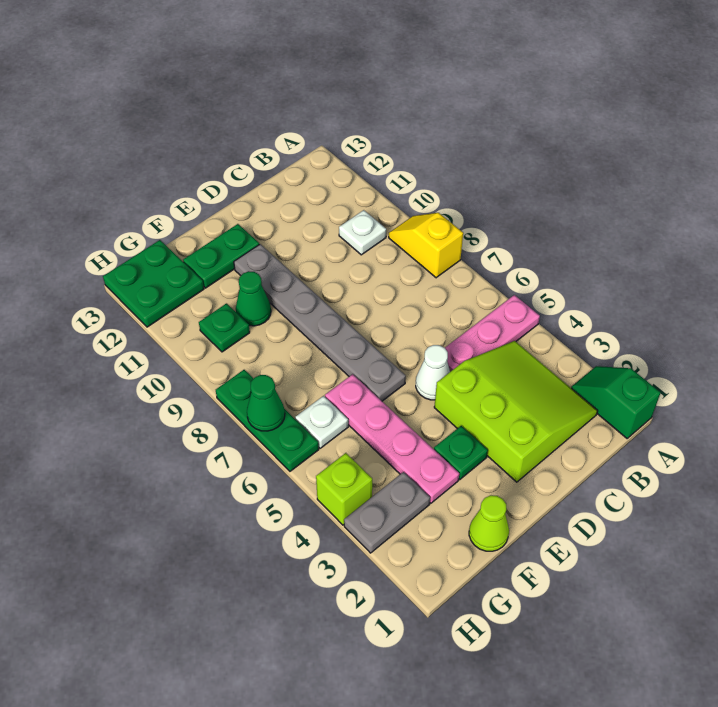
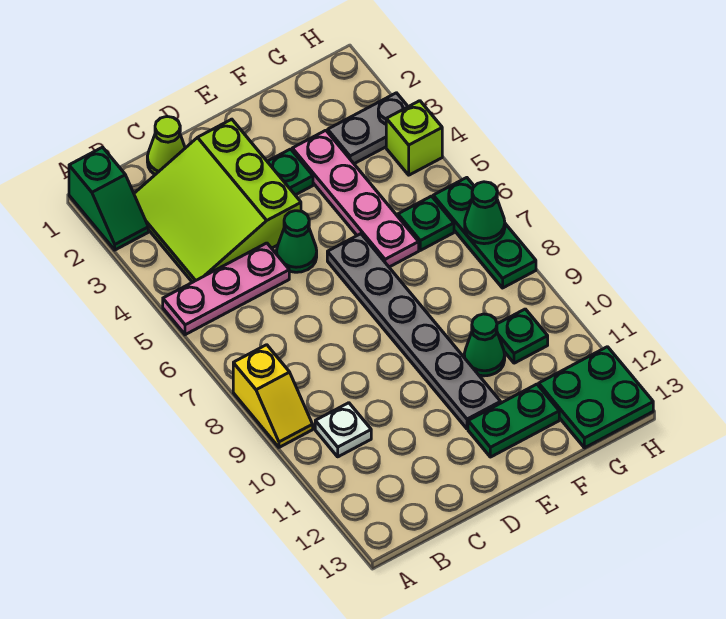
white cone D5 level 1 -> green cone D5 level 1
lime cone F1 level 1 -> lime cone C1 level 1
white plate G6 level 1 -> green plate G6 level 1

